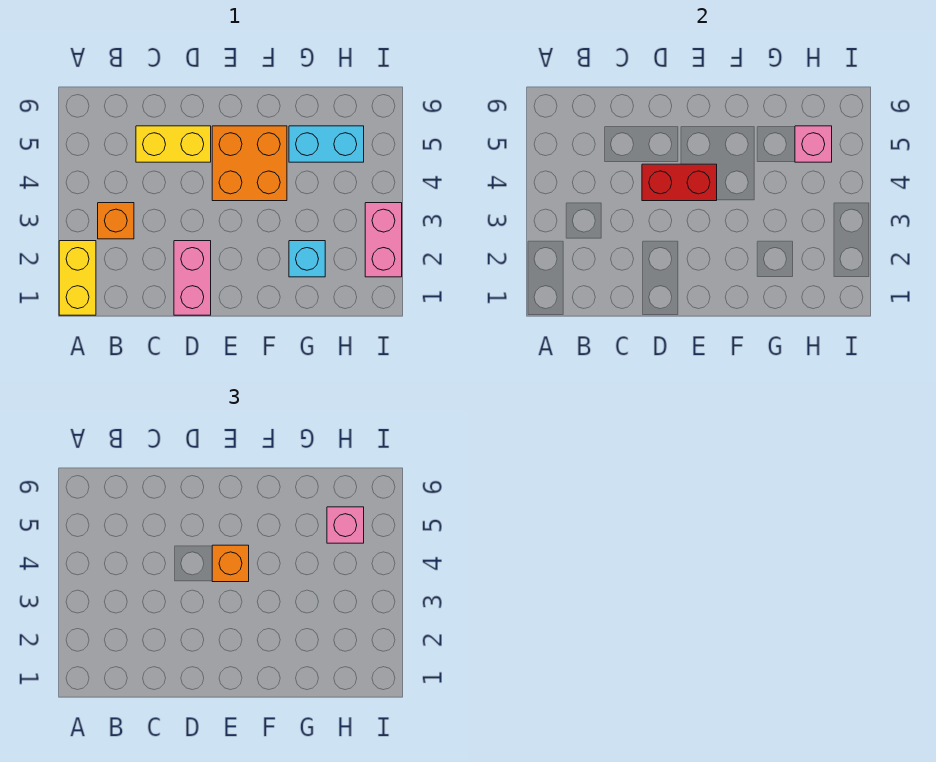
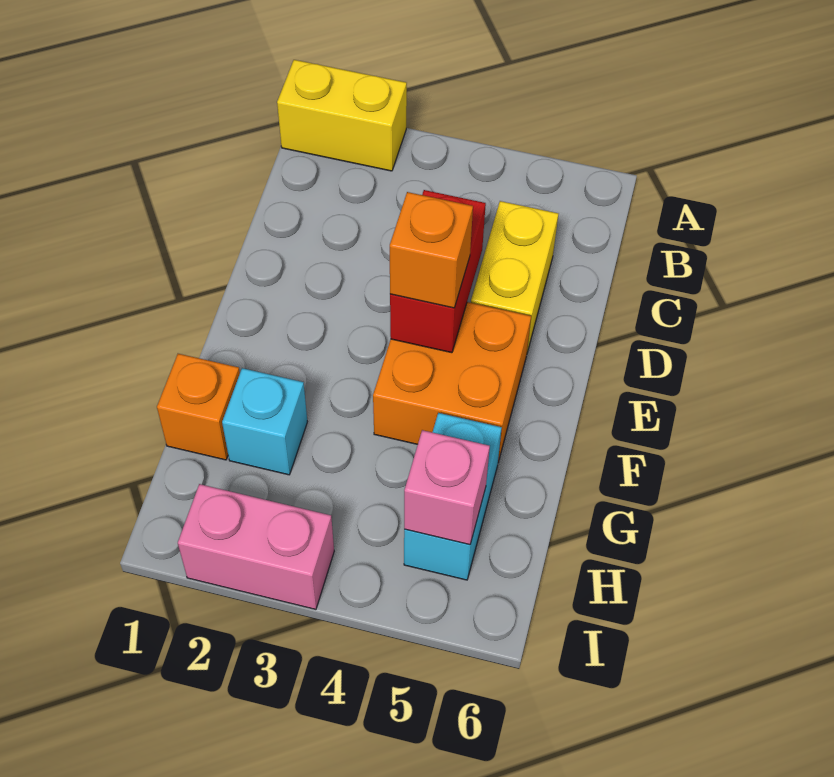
orange brick B3 level 1 -> orange brick G1 level 1
pink brick D1:D2 level 1 -> none
pink brick H5 level 3 -> none

